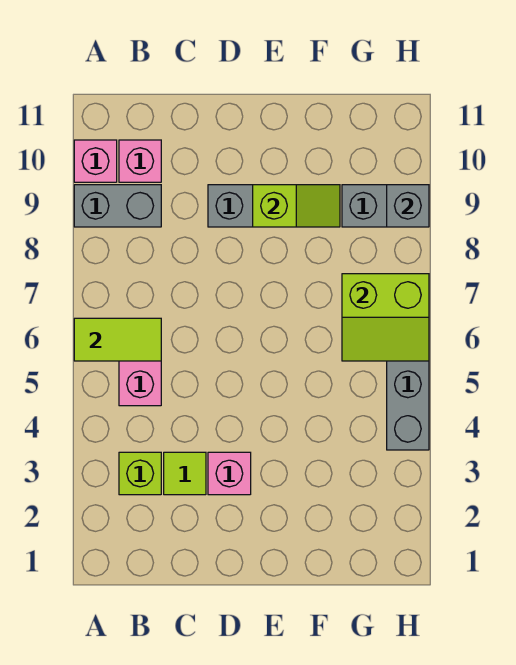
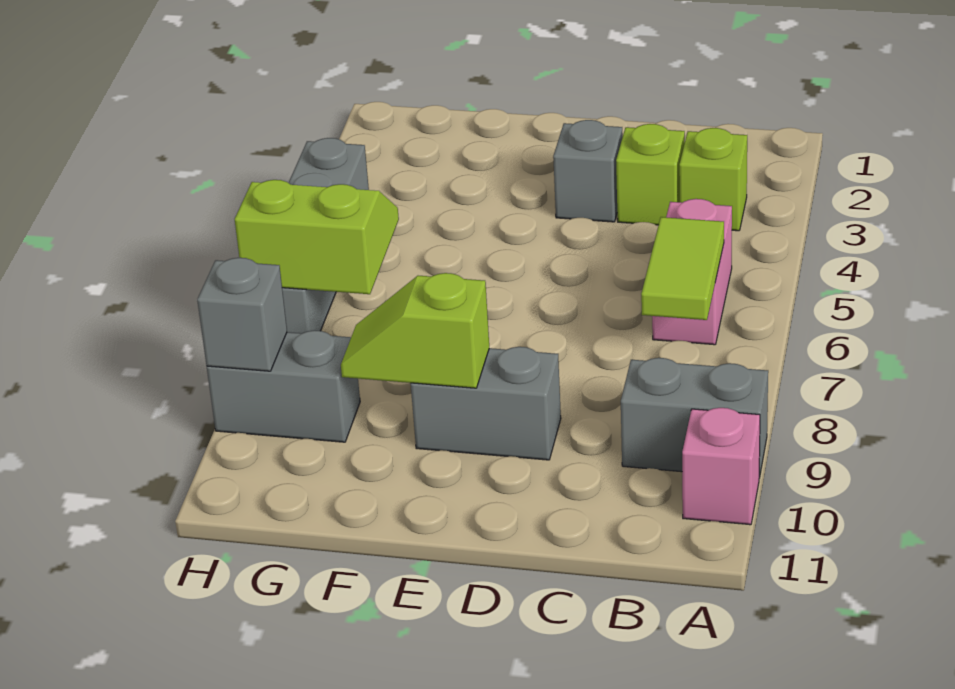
lime tile A6:B6 level 2 -> lime tile B6:B7 level 2
pink brick B10 level 1 -> none
lime tile C3 level 1 -> lime brick C3 level 1
pink brick D3 level 1 -> grey brick D3 level 1

